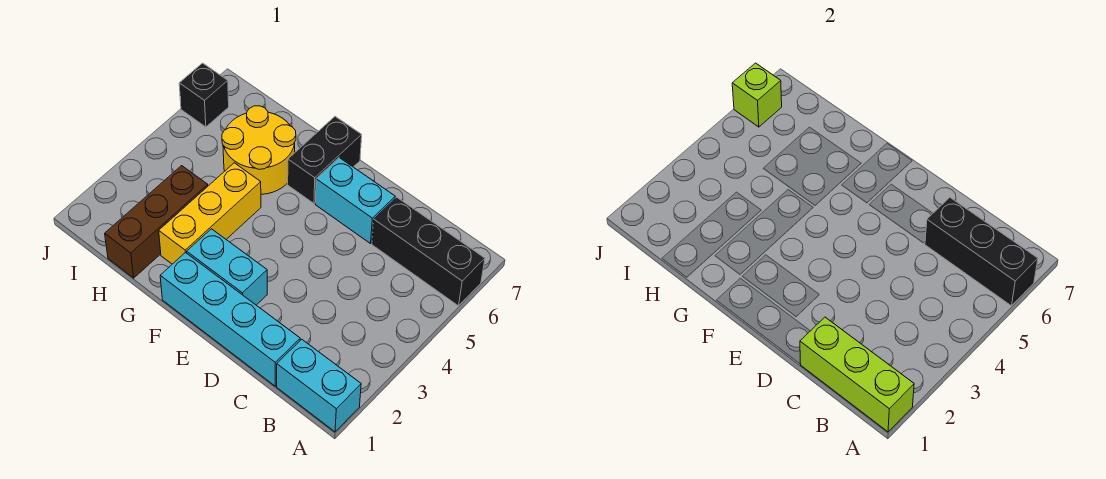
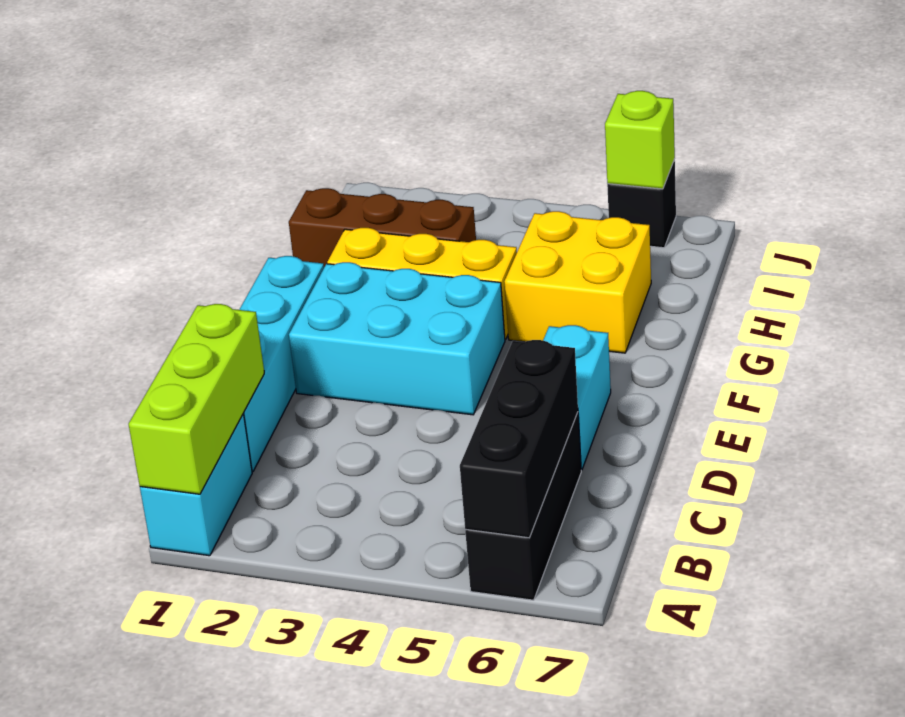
cyan brick E2:F2 level 1 -> cyan brick E2:F4 level 1
black brick F6:F7 level 1 -> none
yellow round brick G5:H6 level 1 -> yellow brick G5:H6 level 1

